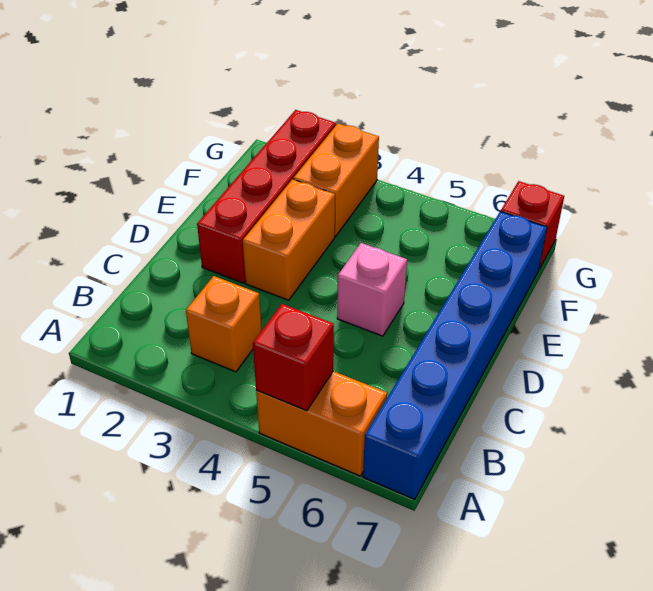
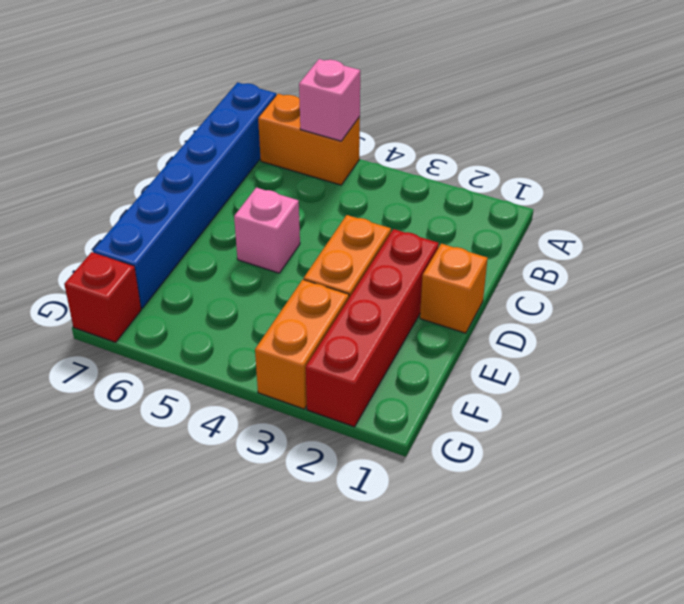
red brick A5 level 2 -> pink brick A5 level 2
orange brick B3 level 1 -> orange brick D1 level 1

